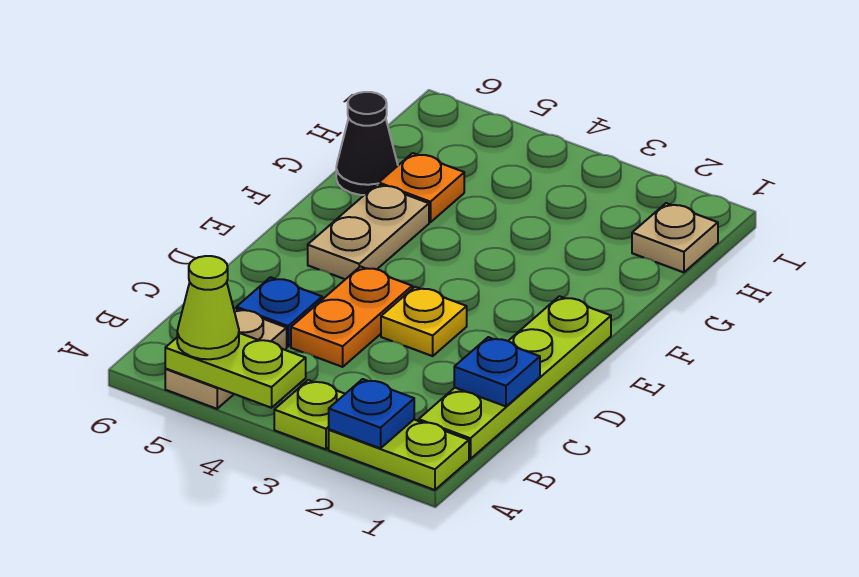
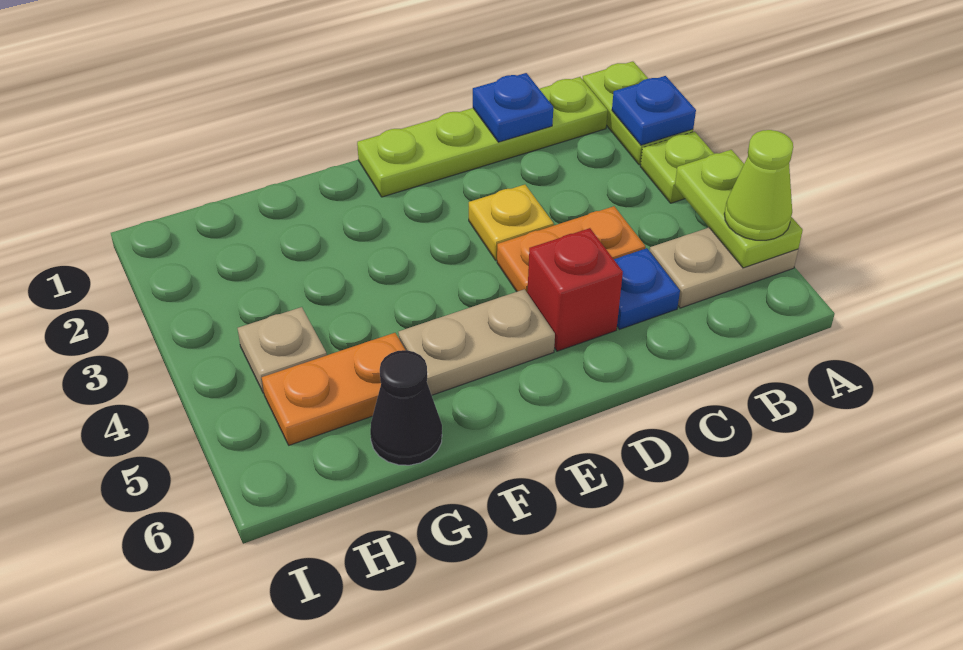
none -> red brick D5 level 1
orange plate G5 level 1 -> orange plate G5:H5 level 1
tan plate H1 level 1 -> tan plate H4 level 1

